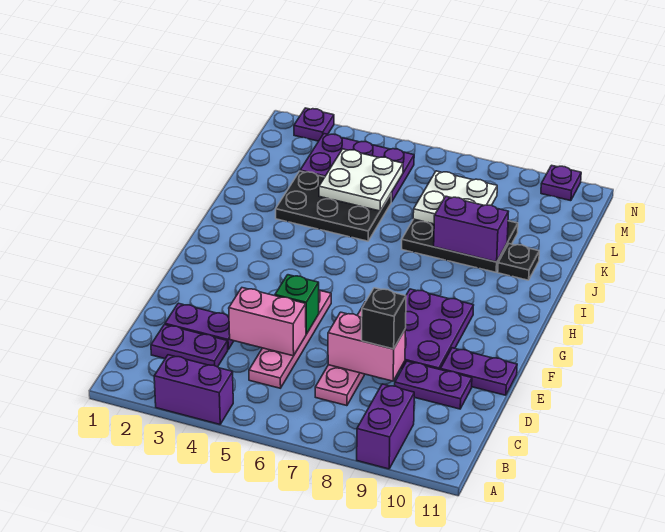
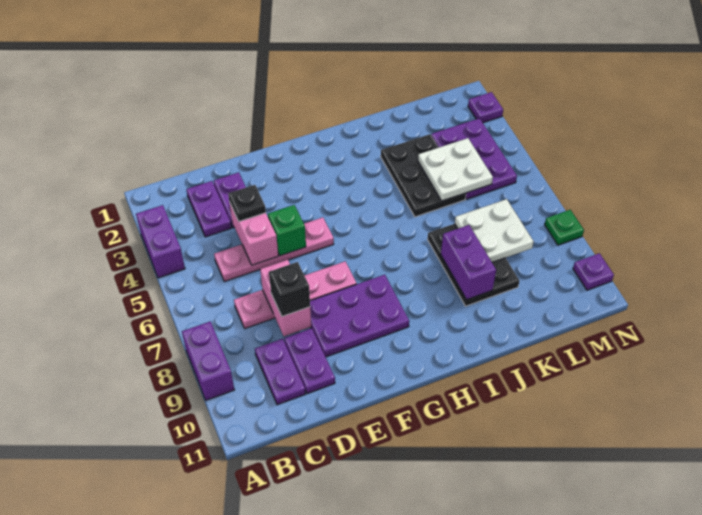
purple brick A9:B9 level 1 -> purple brick A8:A9 level 1
purple plate E10:E11 level 1 -> purple plate C9:C10 level 1
black plate J10 level 1 -> black plate D4 level 3
none -> green plate N8 level 1

